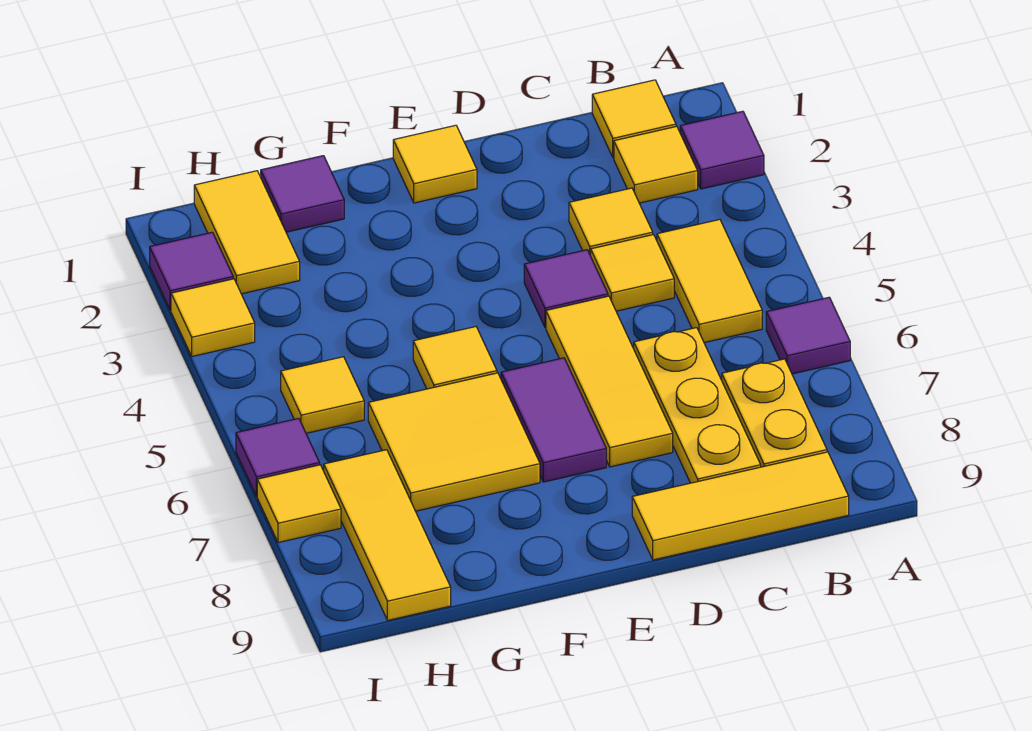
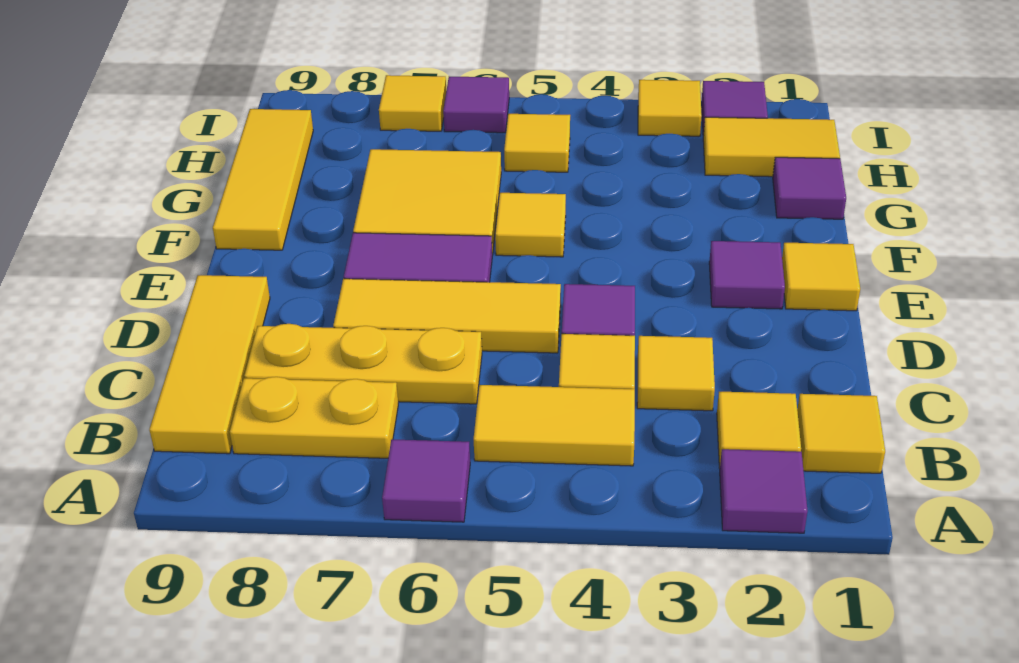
none -> purple tile E2 level 1
yellow tile H7:H9 level 1 -> yellow tile F9:H9 level 1

